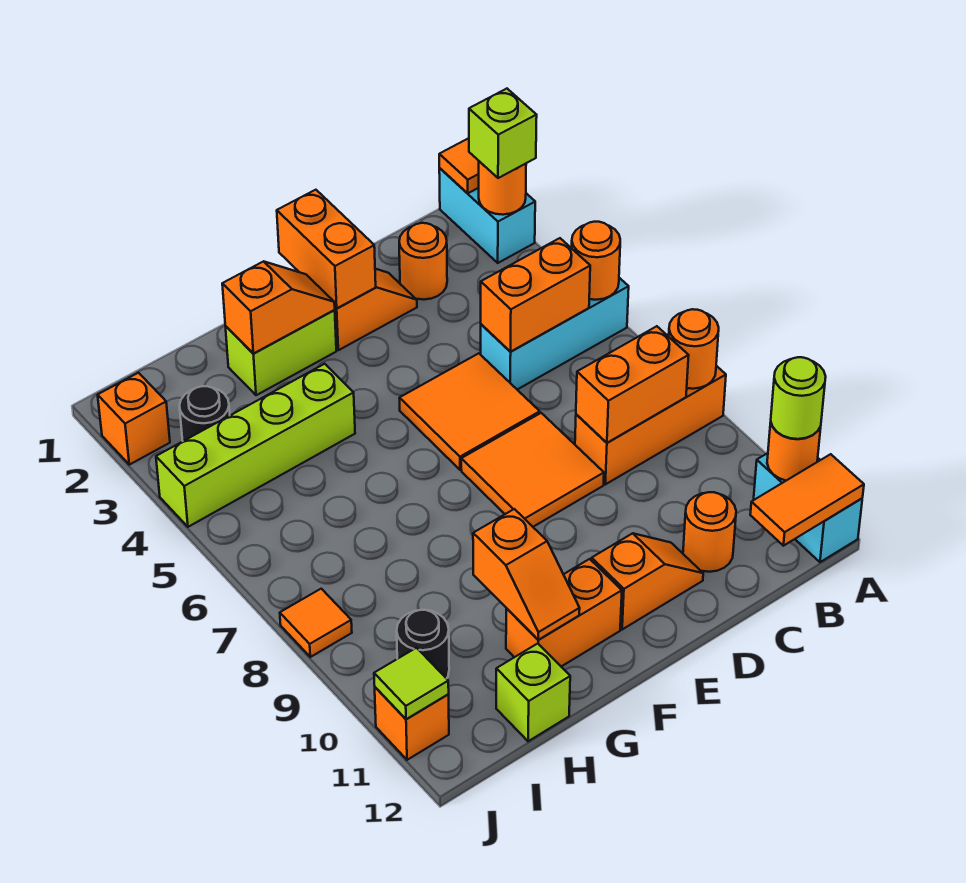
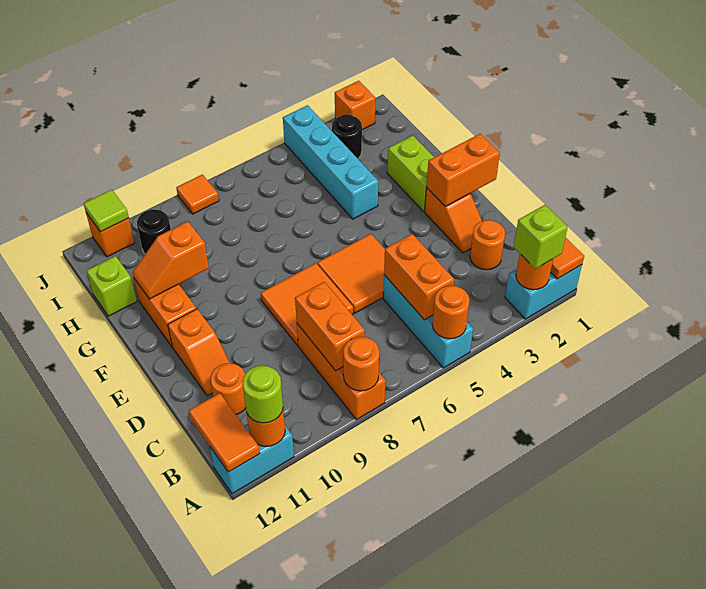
orange slope F2:G2 level 2 top G -> none
lime brick G4:J4 level 1 -> cyan brick G4:J4 level 1

